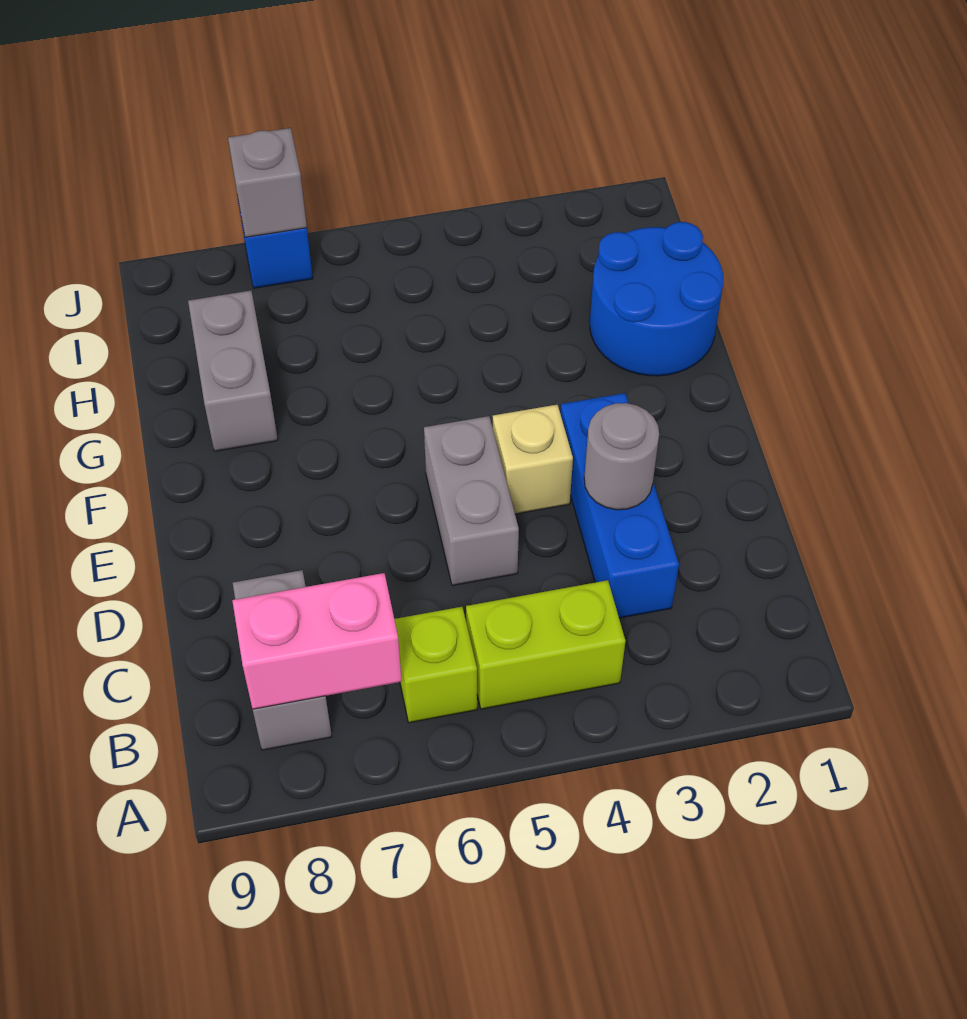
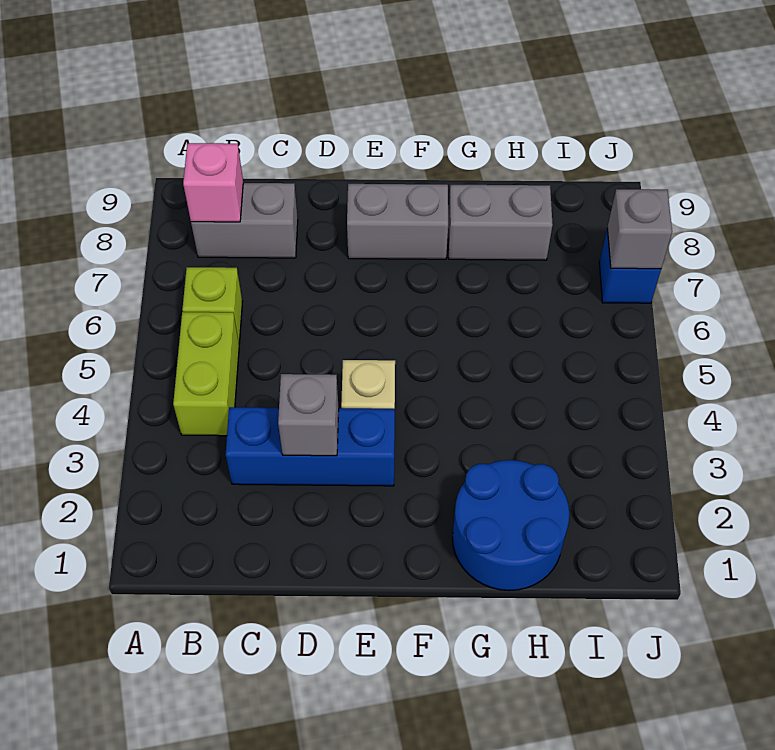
pink brick B7:B8 level 2 -> pink brick B8 level 2
grey round brick D3 level 2 -> grey brick D3 level 2
grey brick D5:E5 level 1 -> grey brick E8:F8 level 1

